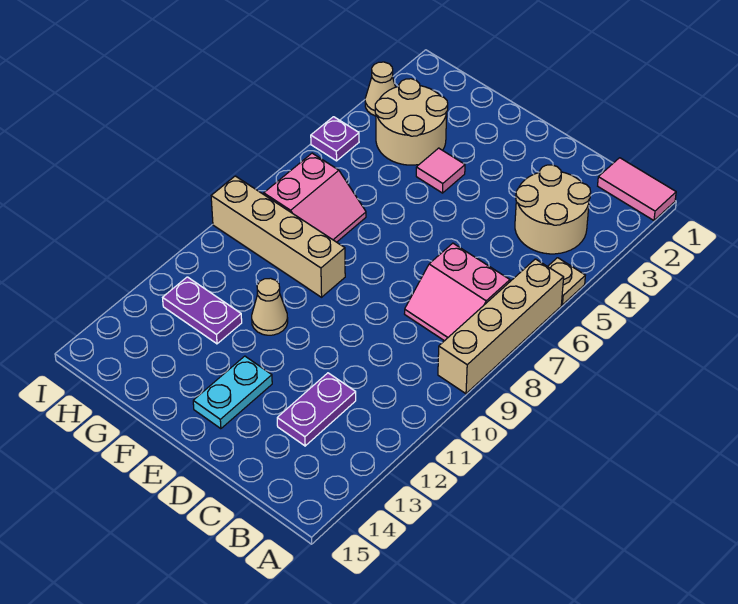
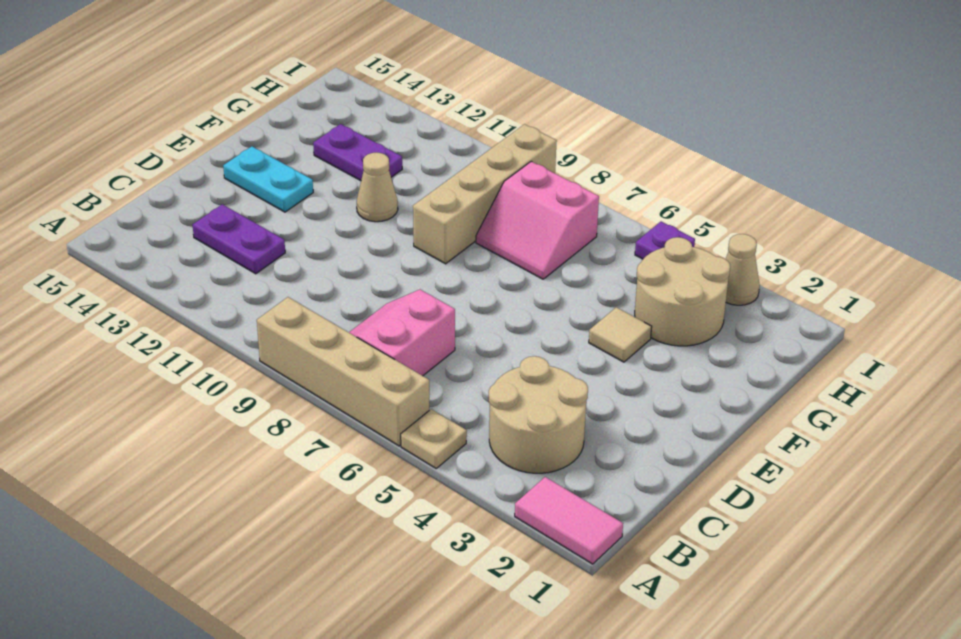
pink tile A1:B1 level 1 -> pink tile A1:A2 level 1
pink tile F4 level 1 -> tan tile F4 level 1
purple plate G12:H12 level 1 -> purple plate G12:G13 level 1

